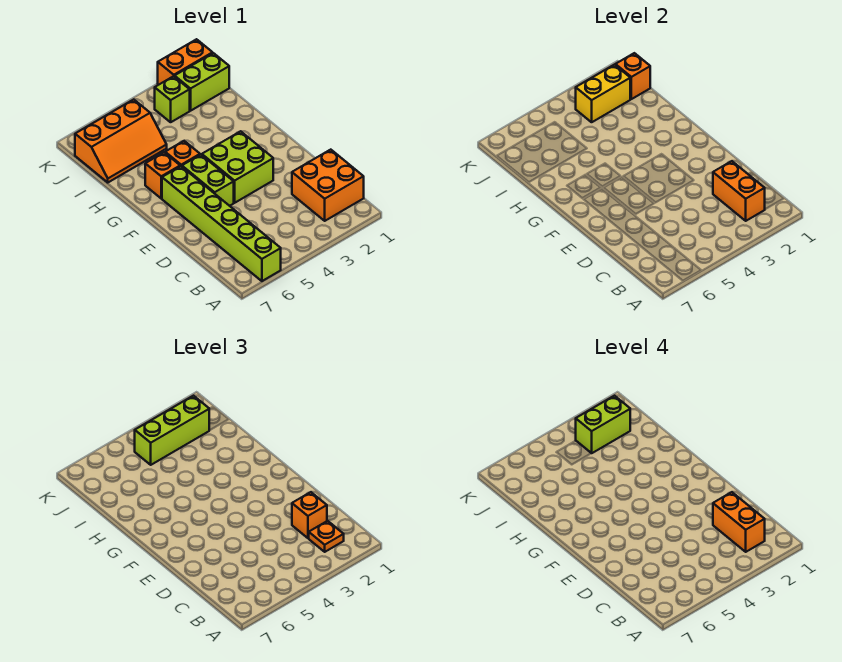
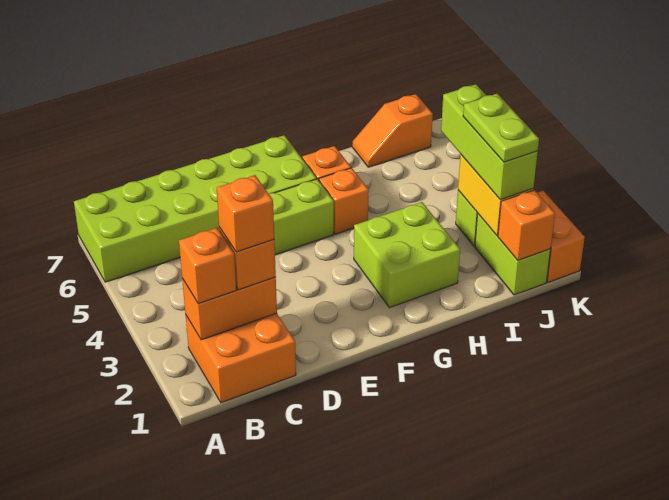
lime brick A6:F6 level 1 -> lime brick A6:F7 level 1
orange plate B2 level 3 -> orange brick B2 level 3
orange brick B2:C2 level 4 -> orange brick C2 level 4
lime brick E3:F4 level 1 -> lime brick G2:H3 level 1
orange slope I5:J7 level 1 top J -> orange slope I7:J7 level 1 top J
lime brick J2:J3 level 4 -> lime plate J2:J3 level 4

